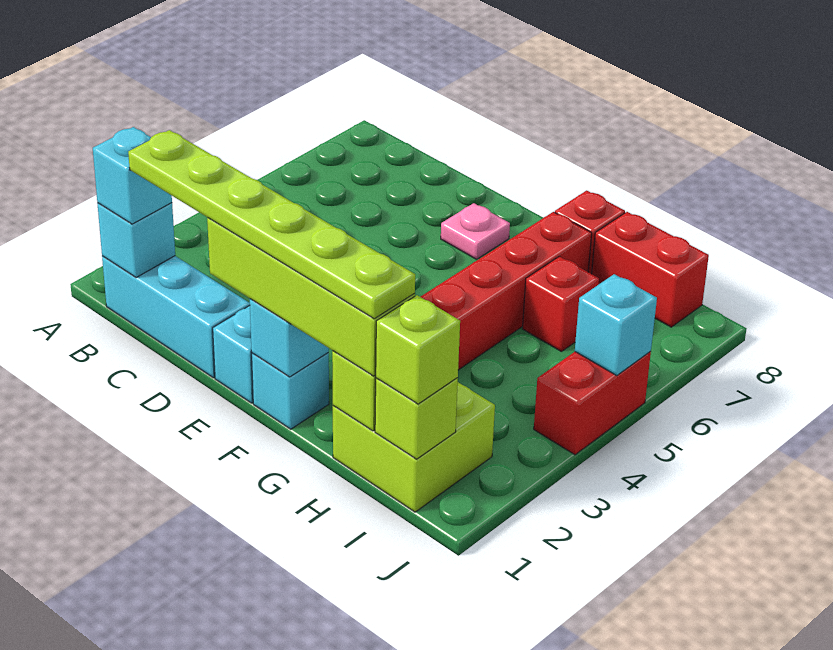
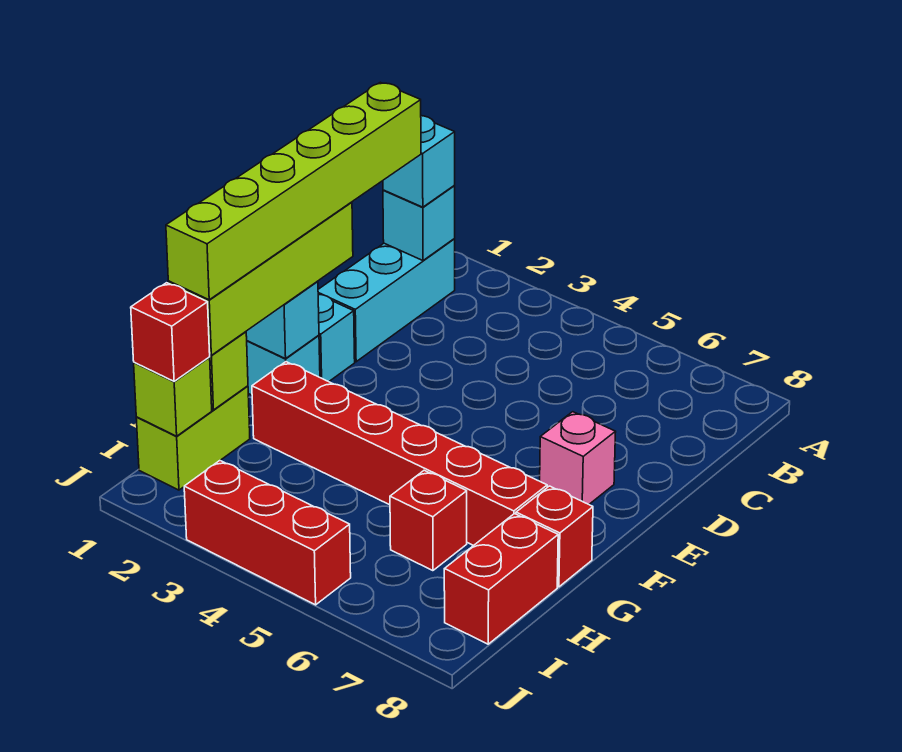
lime plate C1:H1 level 4 -> lime brick C1:H1 level 4
pink plate E7 level 1 -> pink brick E7 level 1
lime brick H1:I2 level 1 -> lime brick H1:I1 level 1
lime brick I1 level 3 -> red brick I1 level 3
red brick J4:J5 level 1 -> red brick J3:J5 level 1
cyan brick J5 level 2 -> none

